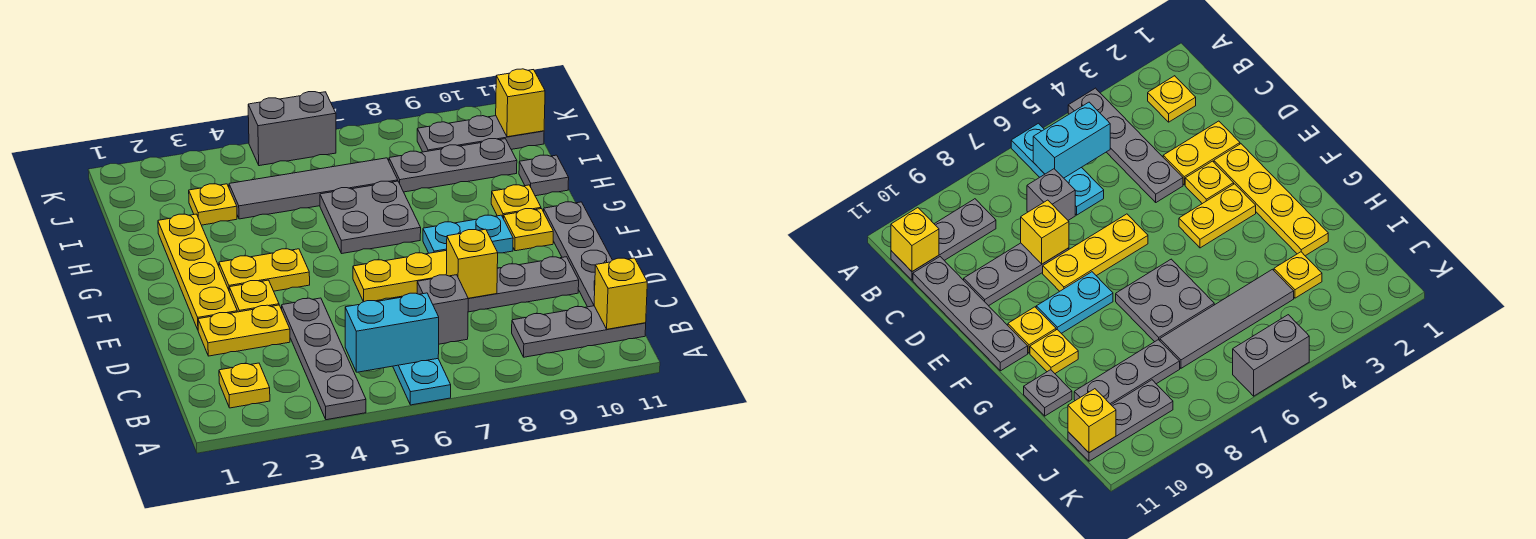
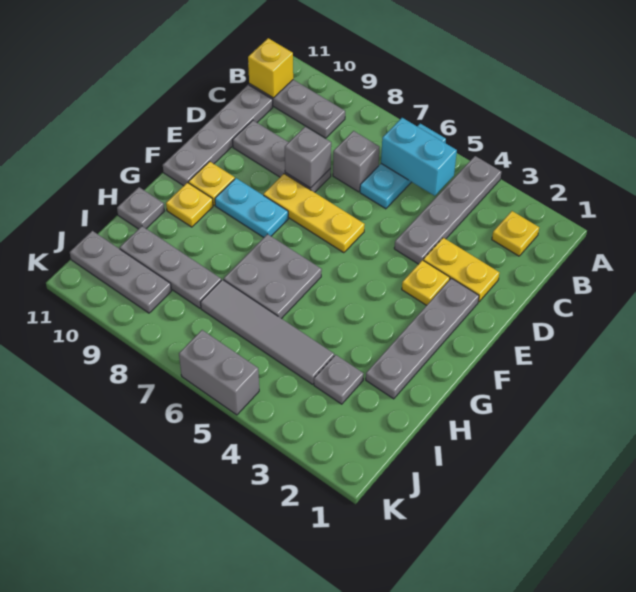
yellow brick D8 level 2 -> grey brick D8 level 2
yellow plate E2:H2 level 1 -> grey plate E2:H2 level 1
yellow plate F3:F4 level 1 -> none
yellow plate I3 level 1 -> grey plate I3 level 1
yellow brick J11 level 2 -> none

